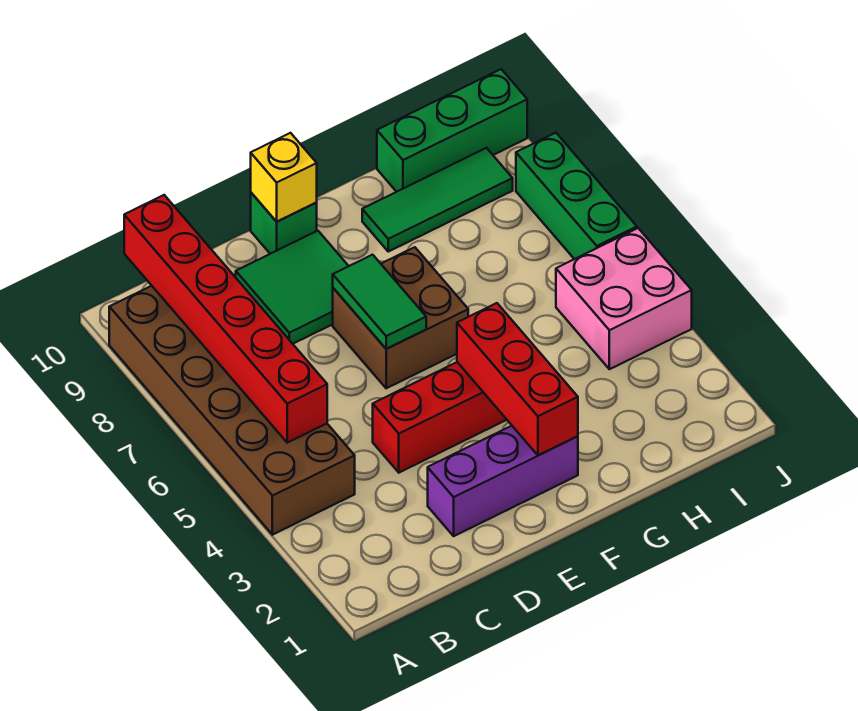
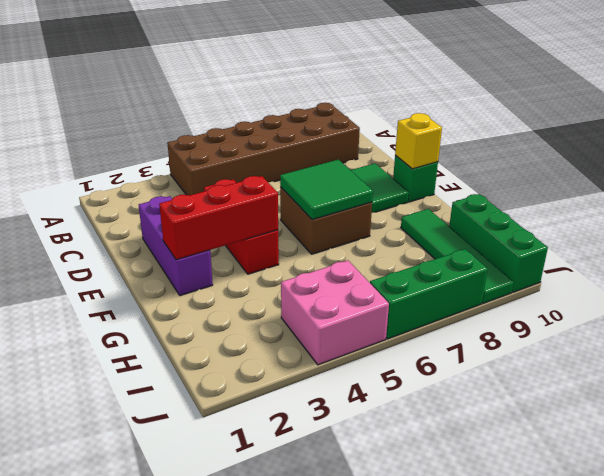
red brick B5:B10 level 2 -> none
green tile E6:E7 level 2 -> green tile E6:F7 level 2
green tile G9:I9 level 1 -> green tile G9:J9 level 1

